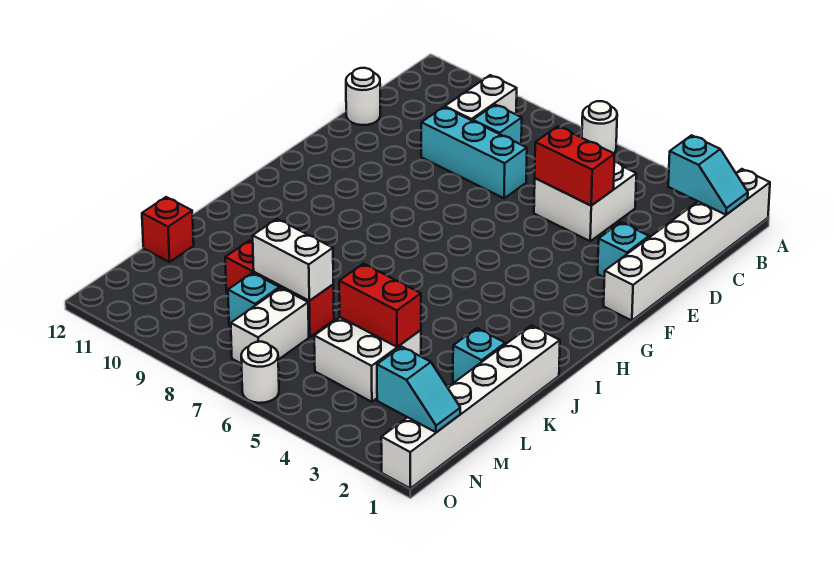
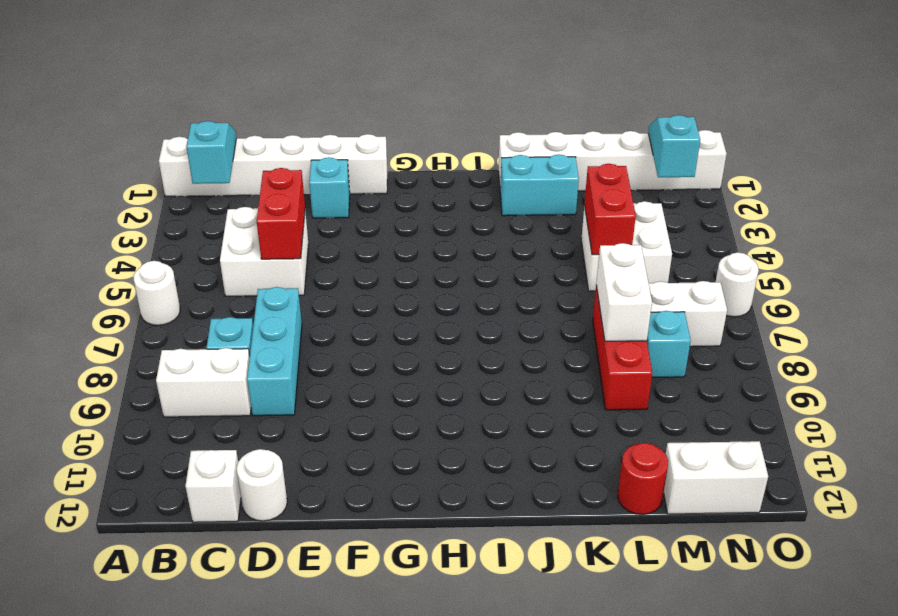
none -> white brick C12 level 1
cyan brick K2 level 1 -> cyan brick J2:K2 level 1
red brick L12 level 1 -> red round brick L12 level 1
none -> white brick M12:N12 level 1

